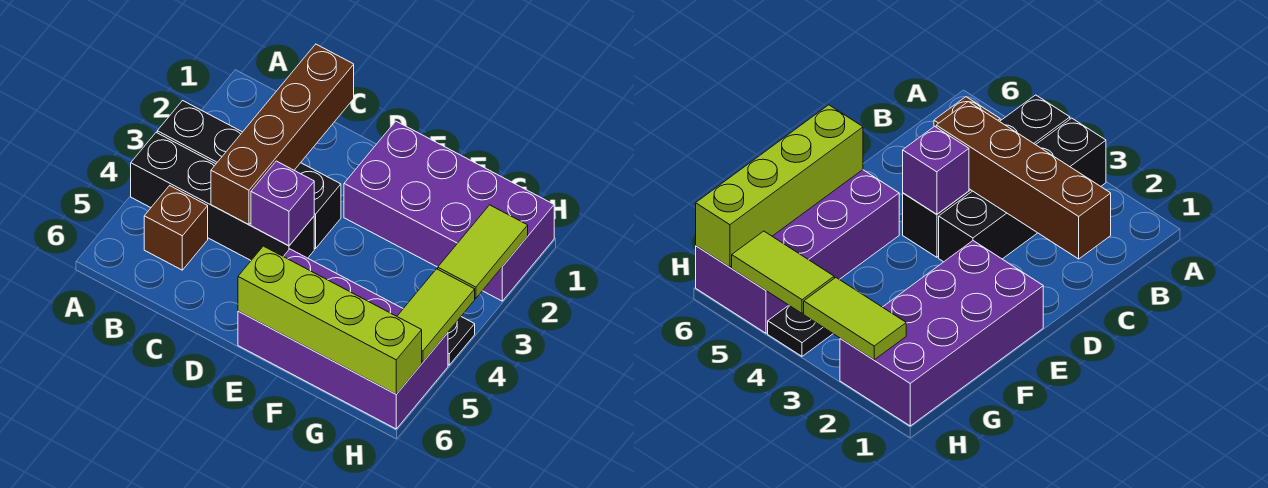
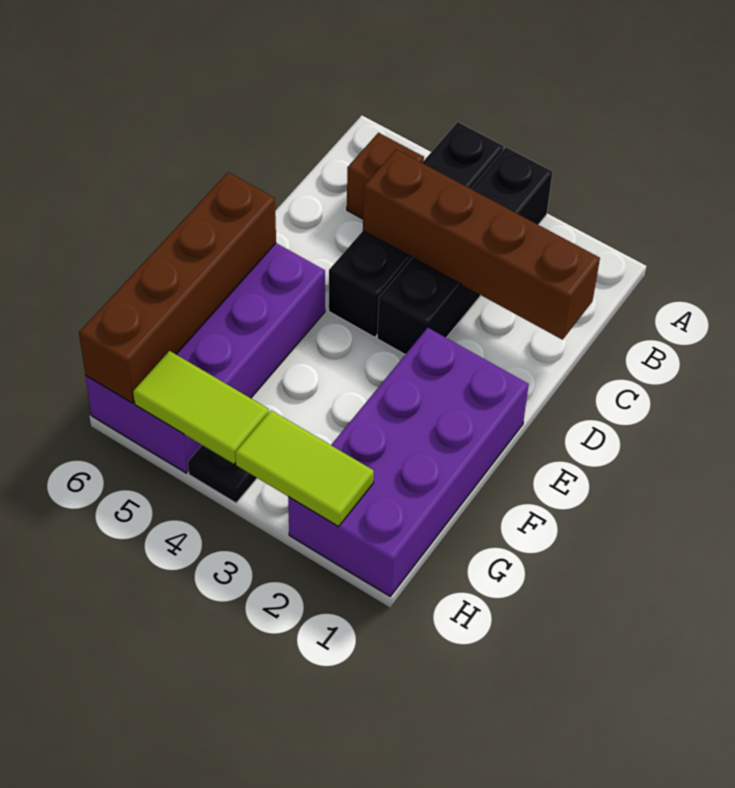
purple brick D4 level 2 -> none
lime brick E6:H6 level 2 -> brown brick E6:H6 level 2

